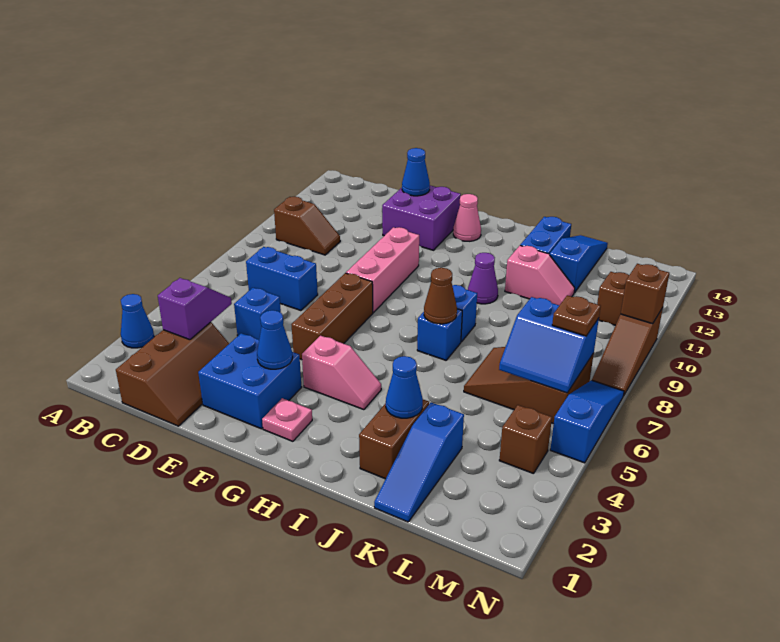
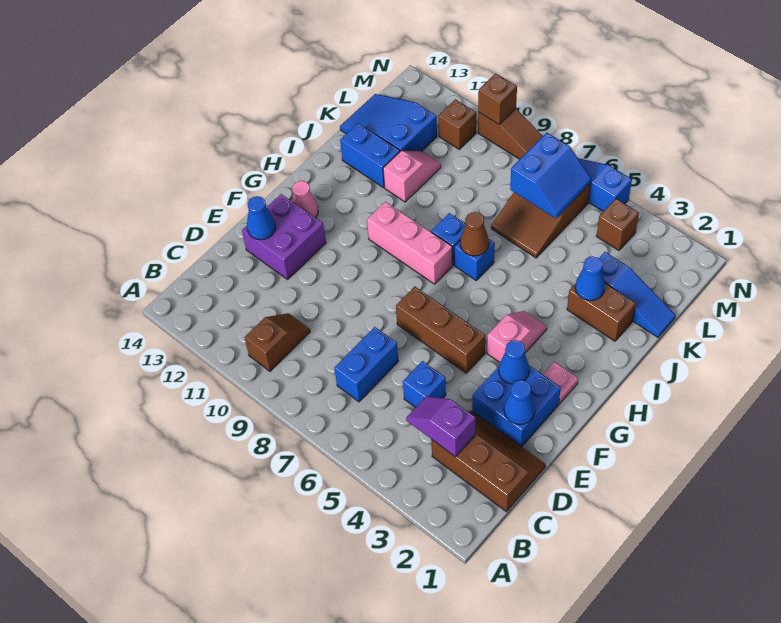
blue cone A3 level 1 -> blue cone E2 level 2
pink brick F8:F10 level 1 -> pink brick H8:H10 level 1
purple cone I10 level 1 -> none
blue slope K12:K14 level 1 top 12 -> blue slope K12:L14 level 1 top 12
brown plate M7 level 3 -> none

